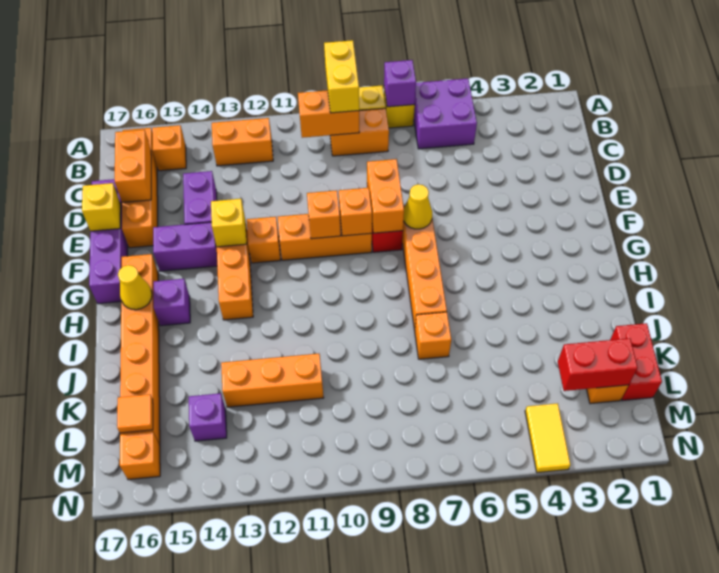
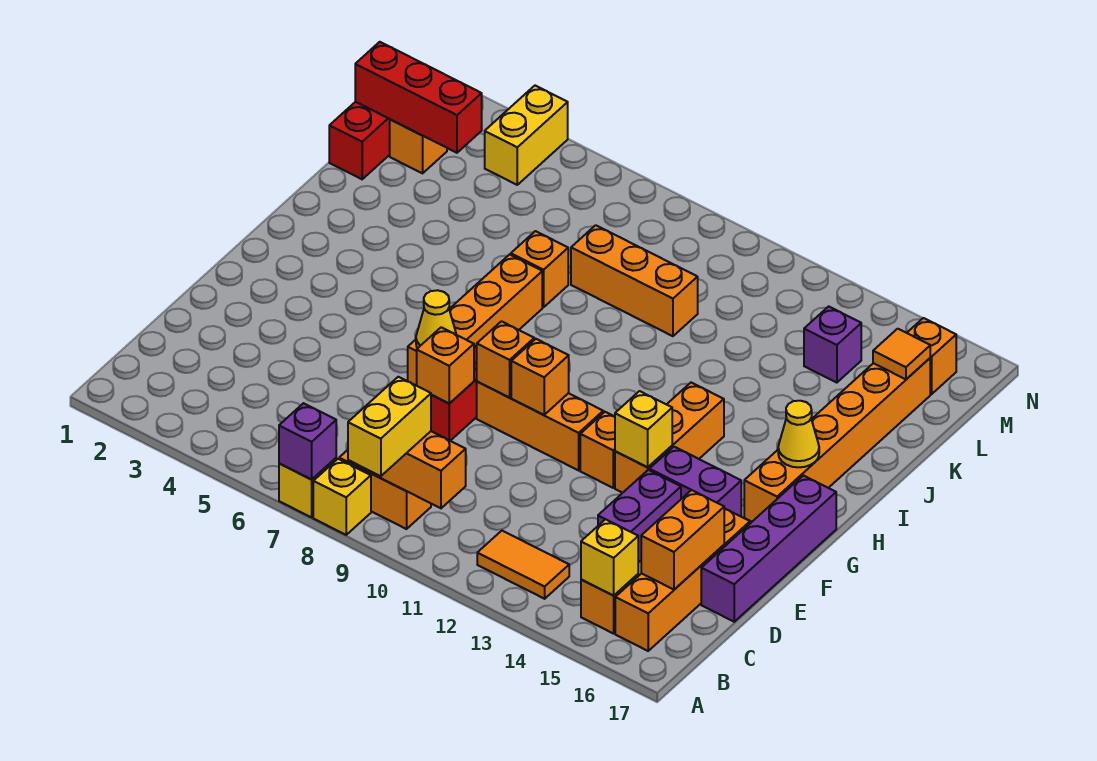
purple brick A5:B6 level 1 -> none
orange brick B12:B13 level 1 -> orange tile B12:B13 level 1
orange brick E8:F8 level 2 -> orange brick E8 level 2
yellow brick E17 level 2 -> yellow brick B15 level 2
purple brick H15 level 1 -> none
orange brick K11:K13 level 1 -> orange brick K8:K10 level 1
red brick L2:L3 level 2 -> red brick L1:L3 level 2
yellow tile M4:N4 level 1 -> yellow brick M4:N4 level 1

